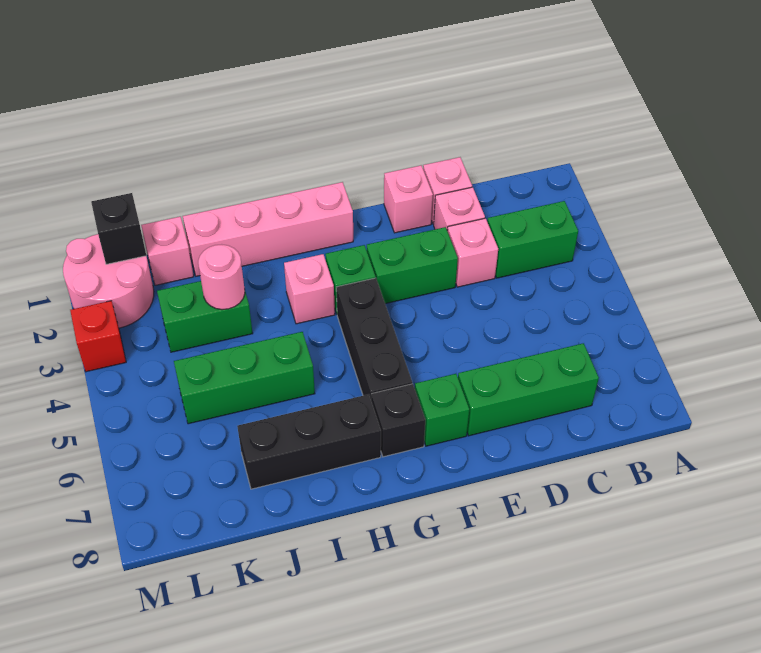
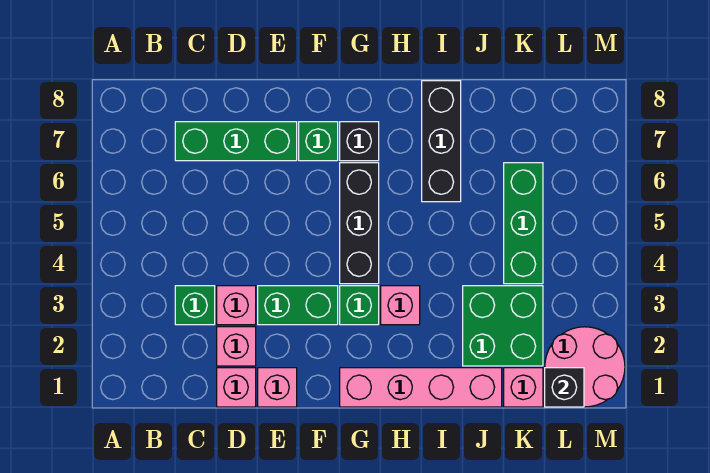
green brick B3:C3 level 1 -> green brick C3 level 1
black brick H7:J7 level 1 -> black brick I6:I8 level 1
green brick I5:K5 level 1 -> green brick K4:K6 level 1
green brick J3:K3 level 1 -> green brick J2:K3 level 1
pink round brick J3 level 2 -> none
red brick M3 level 1 -> none

